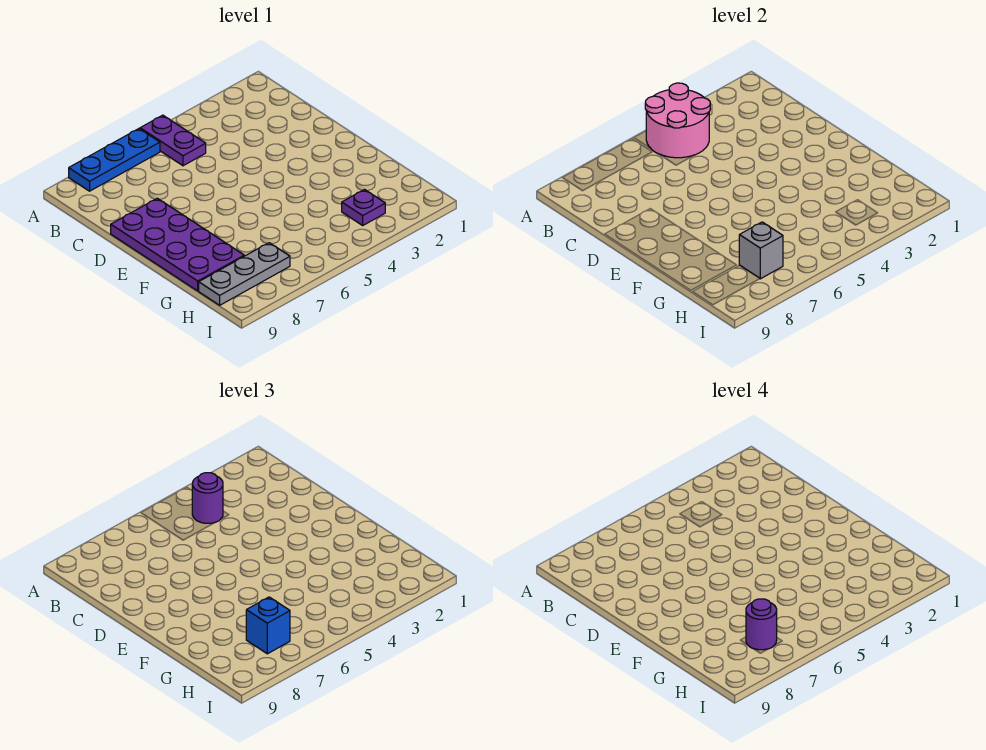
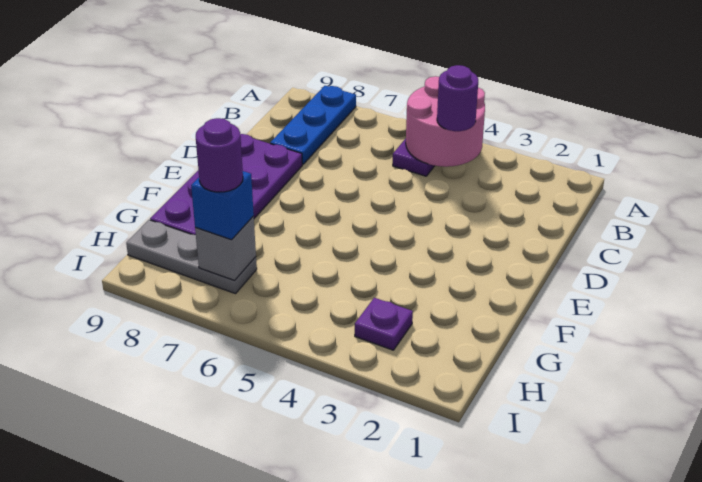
blue plate A6:A8 level 1 -> blue plate A8:C8 level 1

